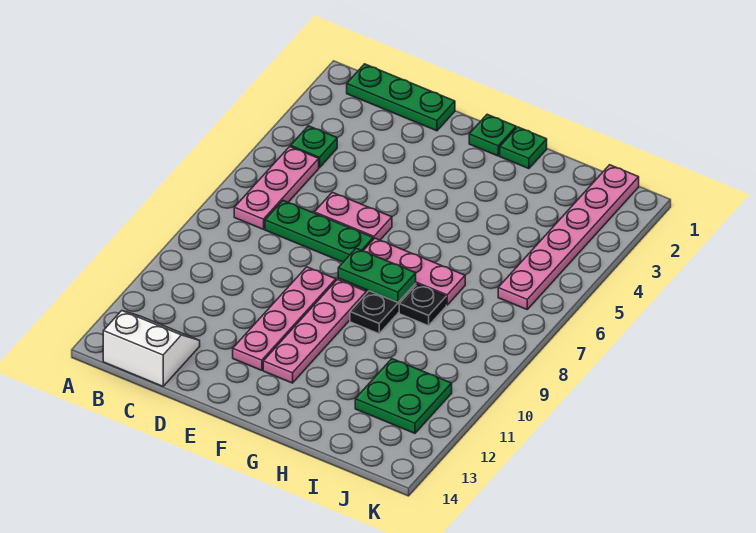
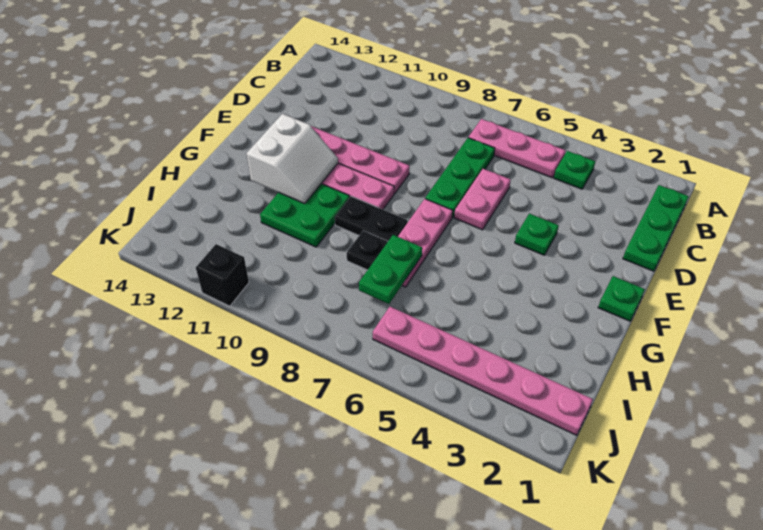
white slope B13:C14 level 1 top 14 -> white slope F11:G12 level 2 top 12
green plate F8:G8 level 2 -> green plate H7:I7 level 2
green plate G1 level 1 -> green plate E4 level 1
green plate I11:J12 level 1 -> green plate G10:H11 level 1
none -> black brick K11 level 1

